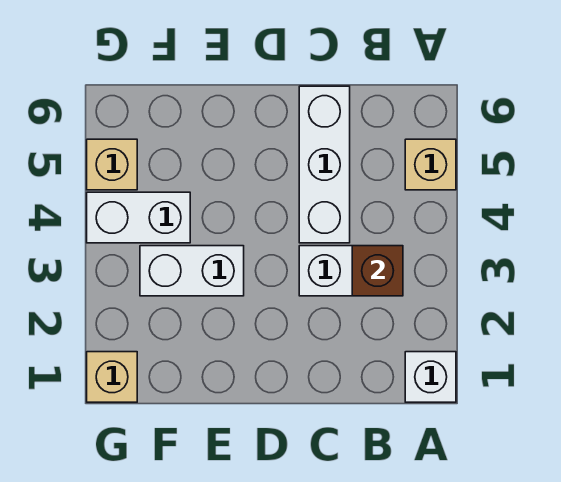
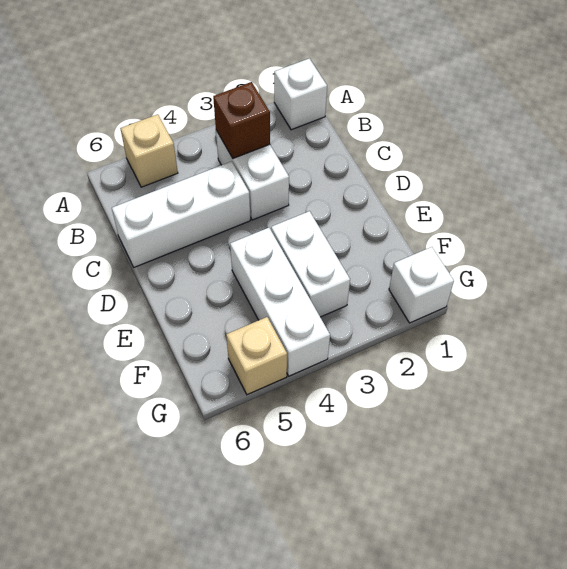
white brick F4:G4 level 1 -> white brick E4:G4 level 1
tan brick G1 level 1 -> white brick G1 level 1

